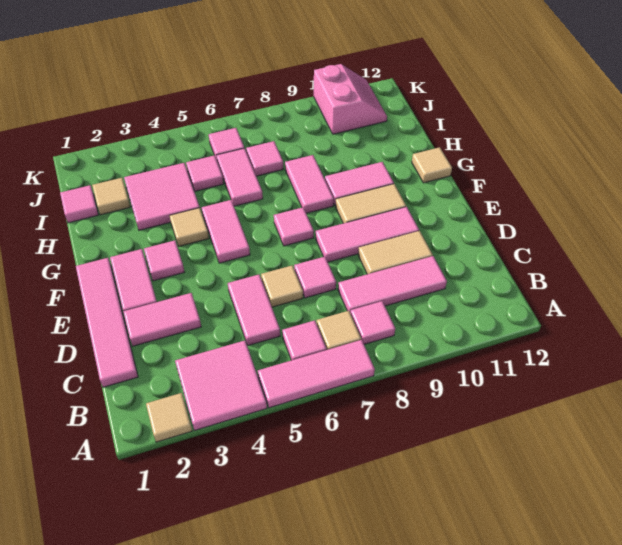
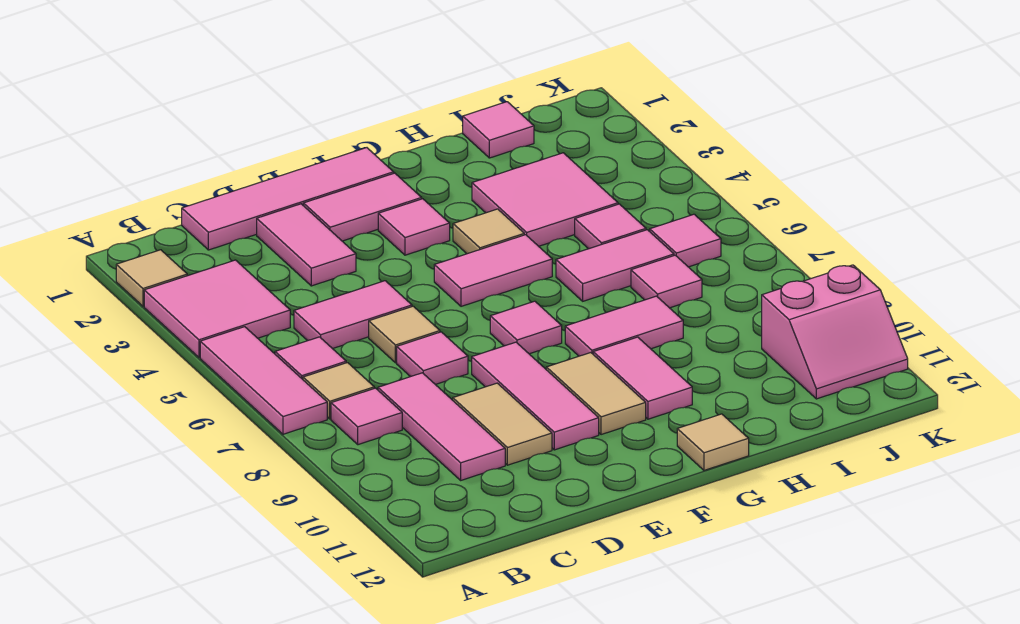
tan tile I2 level 1 -> none

